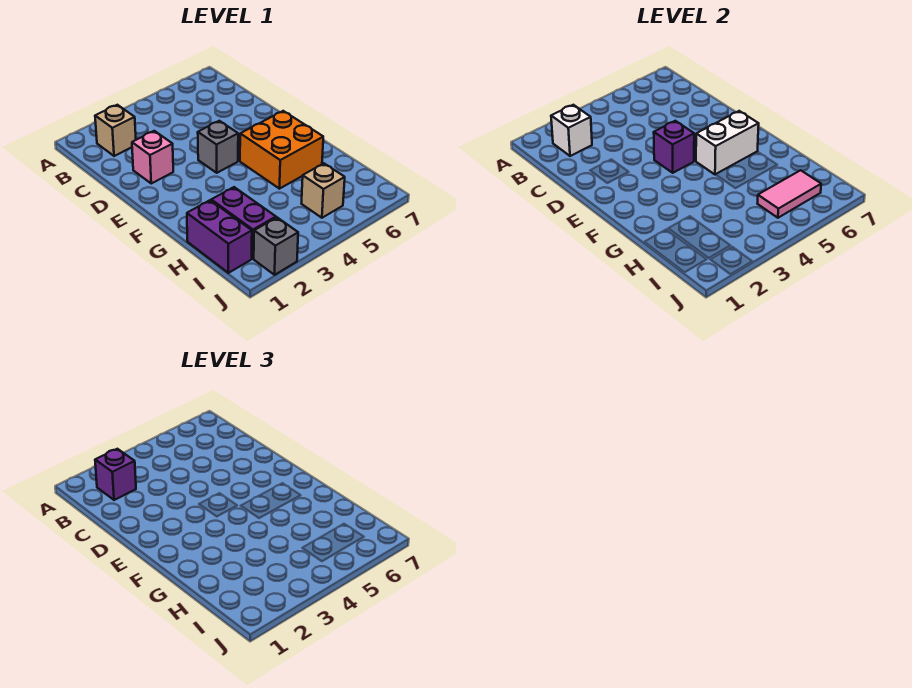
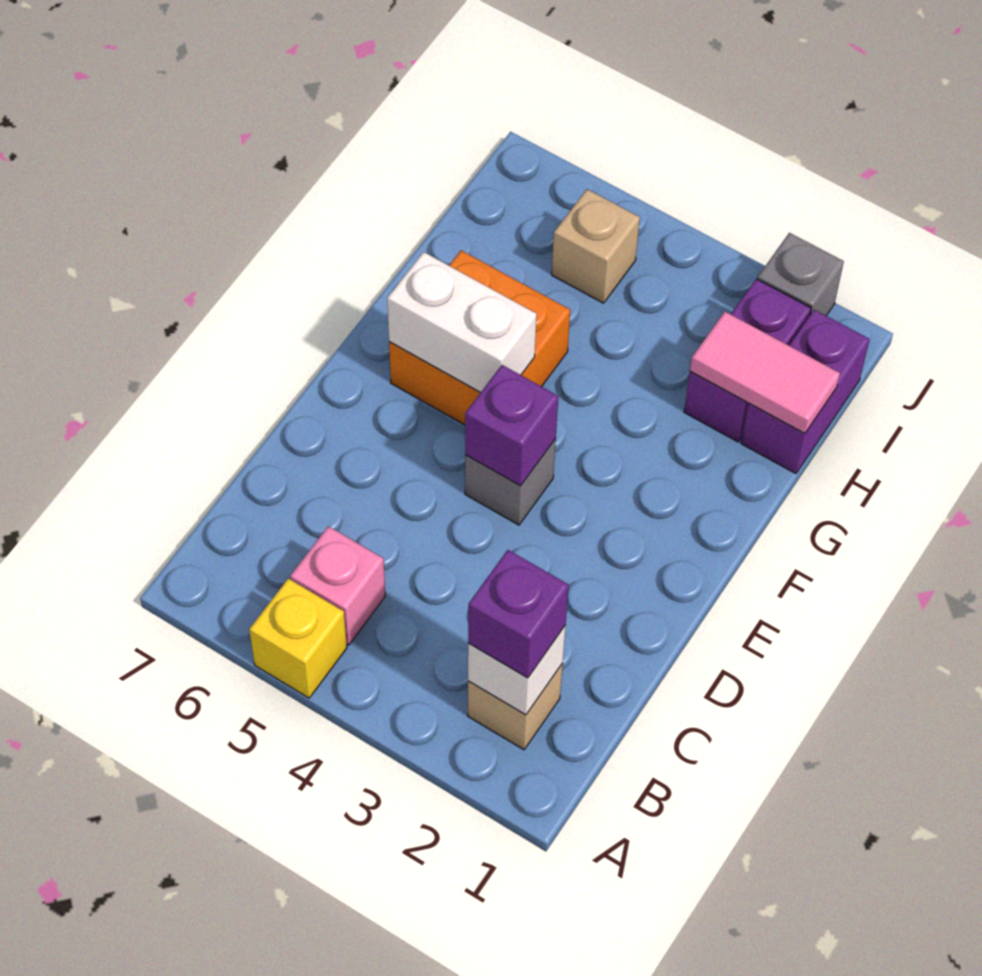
none -> yellow brick A5 level 1
pink brick D2 level 1 -> pink brick B5 level 1
pink tile I5:I6 level 2 -> pink tile H1:H2 level 2

